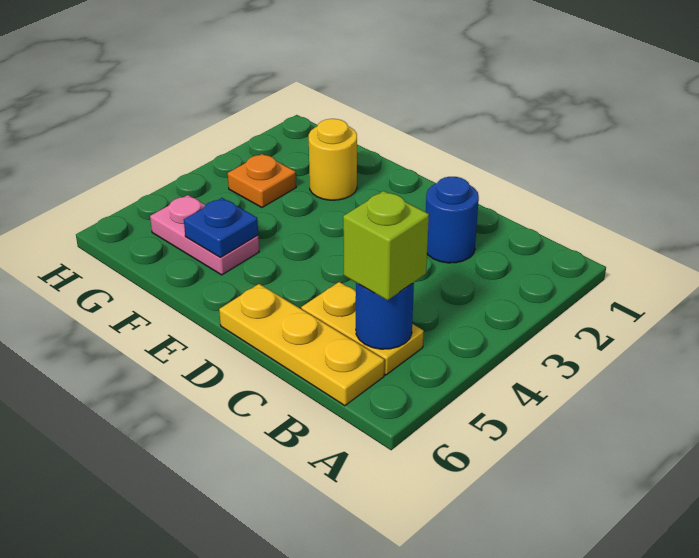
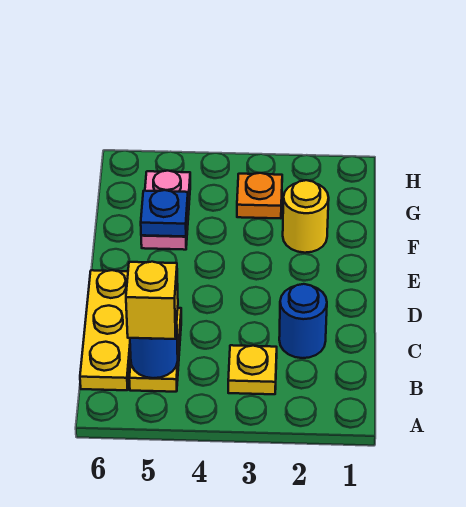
none -> yellow plate B3 level 1
lime brick B5 level 3 -> yellow brick B5 level 3

